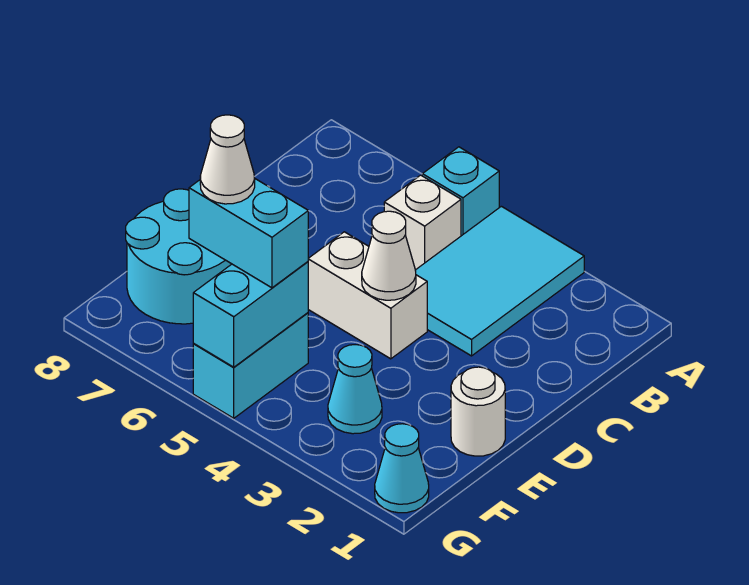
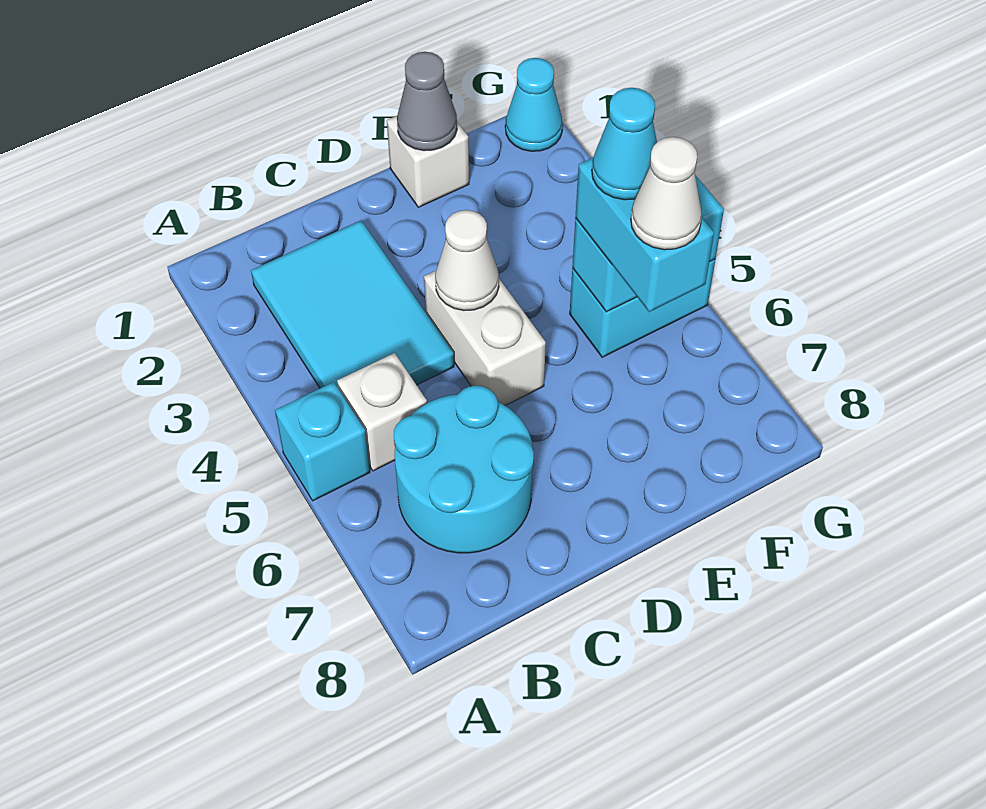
cyan tile A3:C4 level 1 -> cyan tile B2:C4 level 1
white round brick E1 level 1 -> white brick E1 level 1
none -> grey cone E1 level 2
cyan round brick E7:F8 level 1 -> cyan round brick B6:C7 level 1
cyan cone F3 level 1 -> cyan cone F5 level 4

